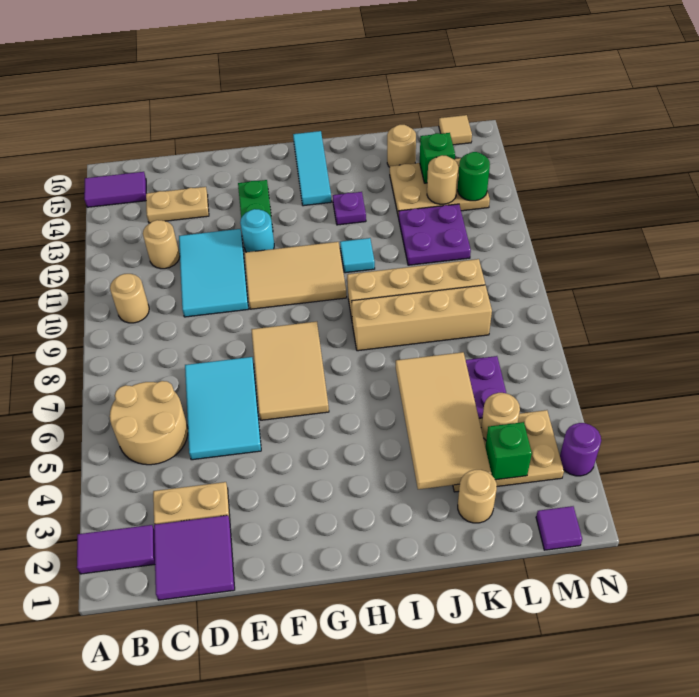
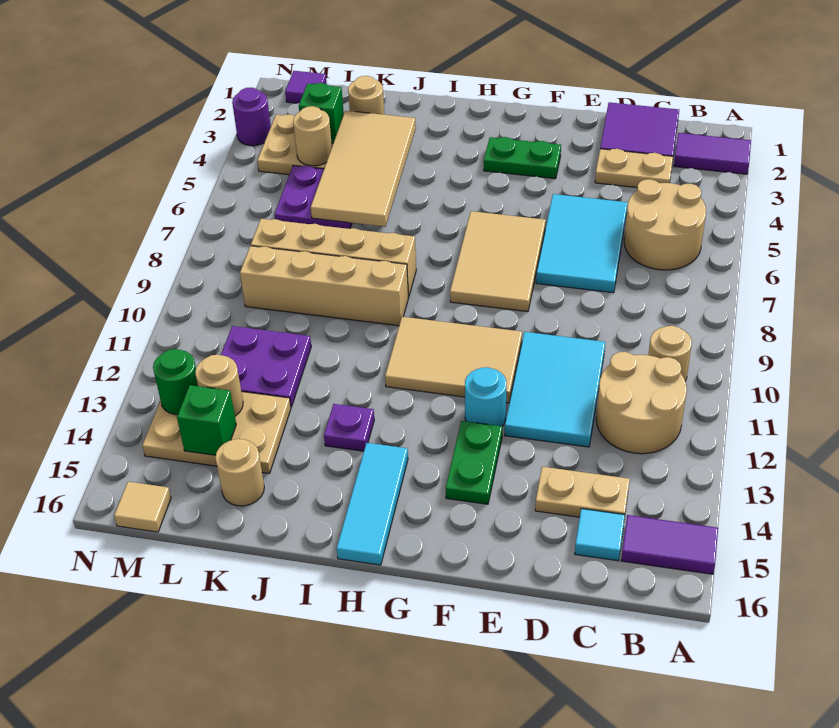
tan round brick C12 level 1 -> tan round brick B11:C12 level 1
none -> green plate F3:G3 level 1
cyan tile I11 level 1 -> cyan tile C15 level 1

